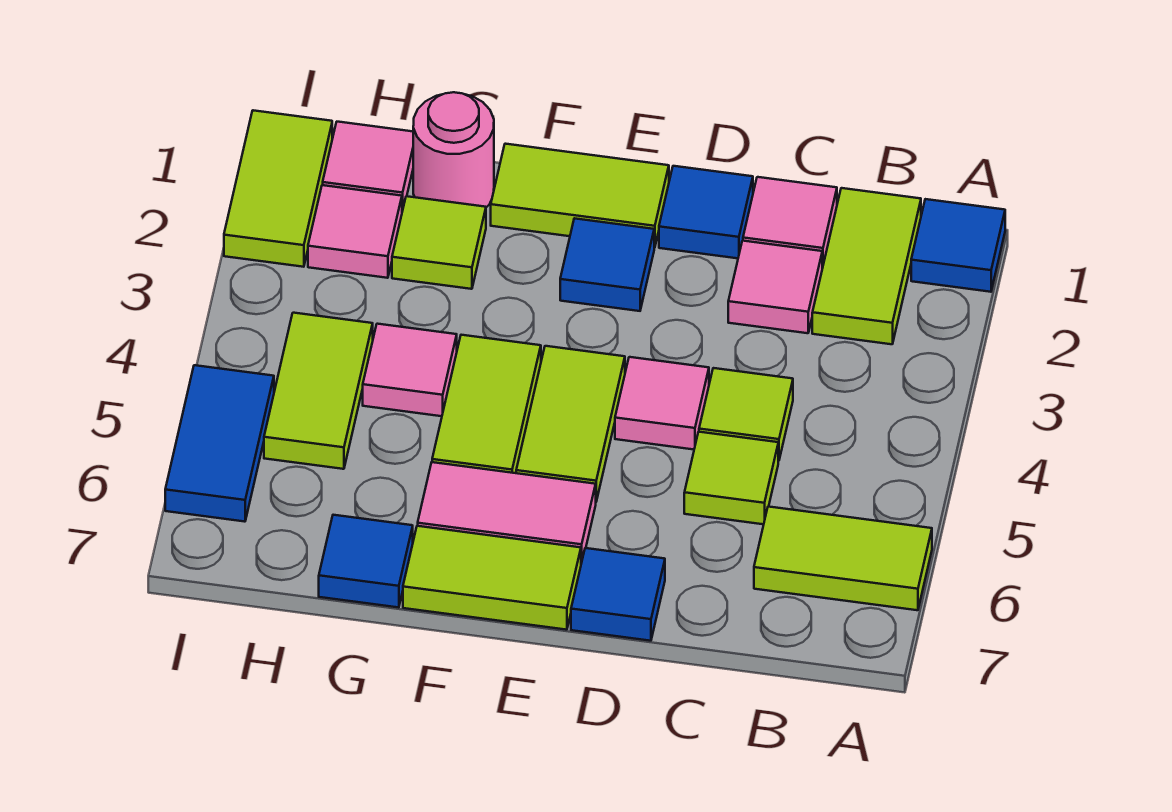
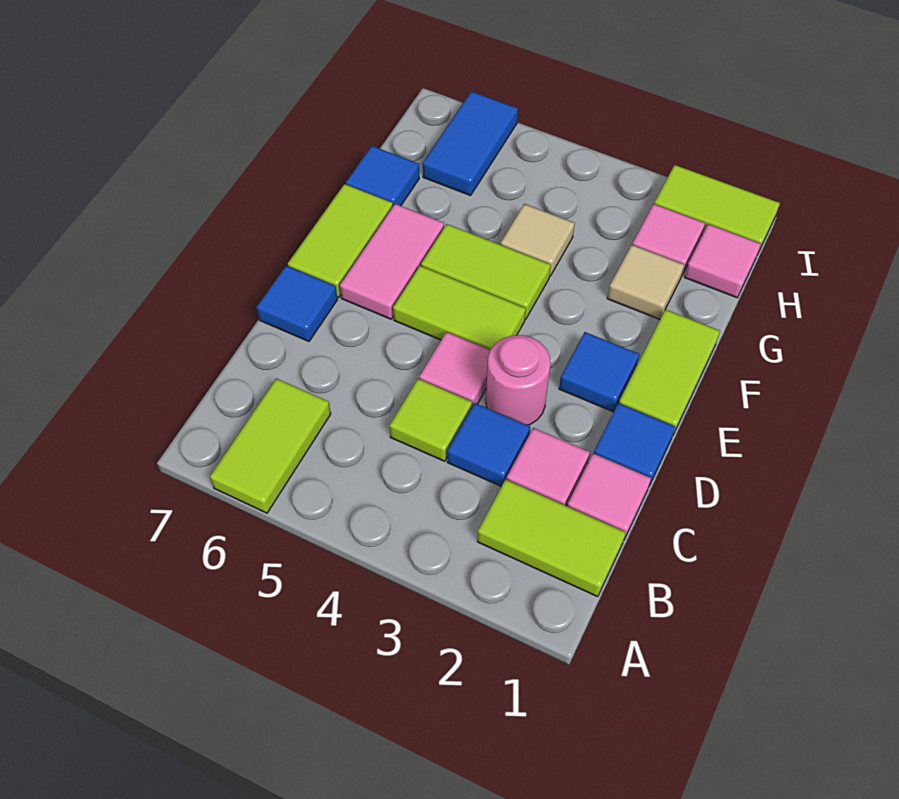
blue tile A1 level 1 -> blue tile C3 level 1
lime tile C5 level 1 -> none
pink round brick G1 level 1 -> pink round brick D3 level 1
lime tile G2 level 1 -> tan tile G2 level 1
pink tile G4 level 1 -> tan tile G4 level 1
lime tile H4:H5 level 1 -> none
blue tile I5:I6 level 1 -> blue tile H6:I6 level 1

